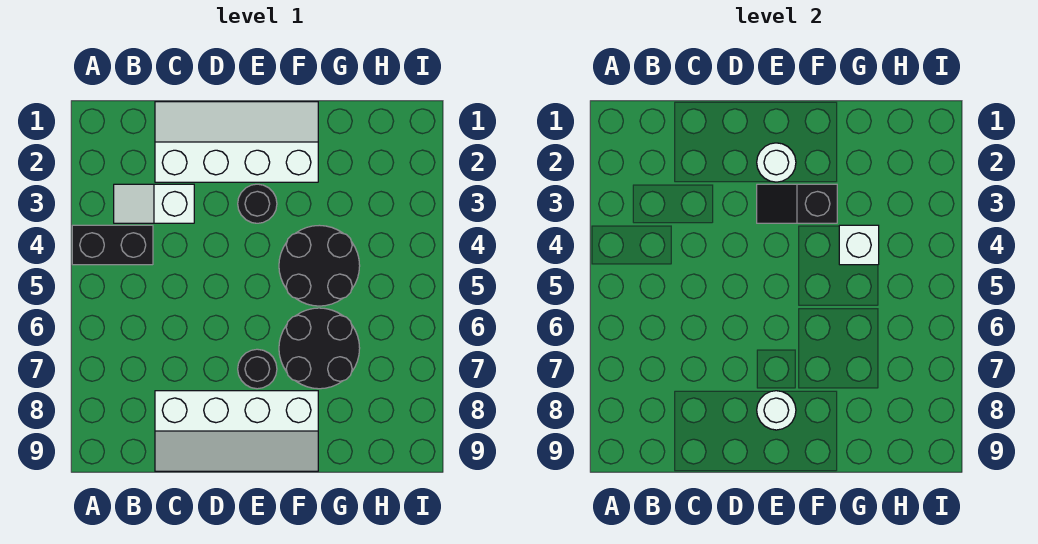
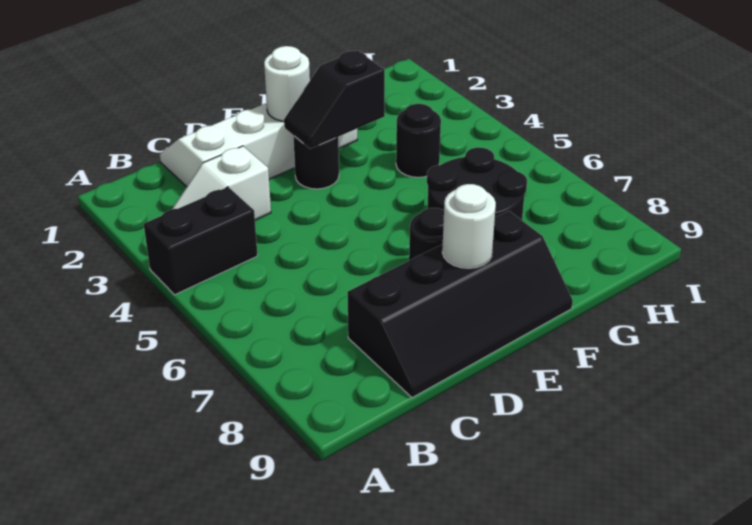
white slope C8:F9 level 1 top 8 -> black slope C8:F9 level 1 top 8
black round brick F4:G5 level 1 -> black round brick G4 level 1
white brick G4 level 2 -> none

